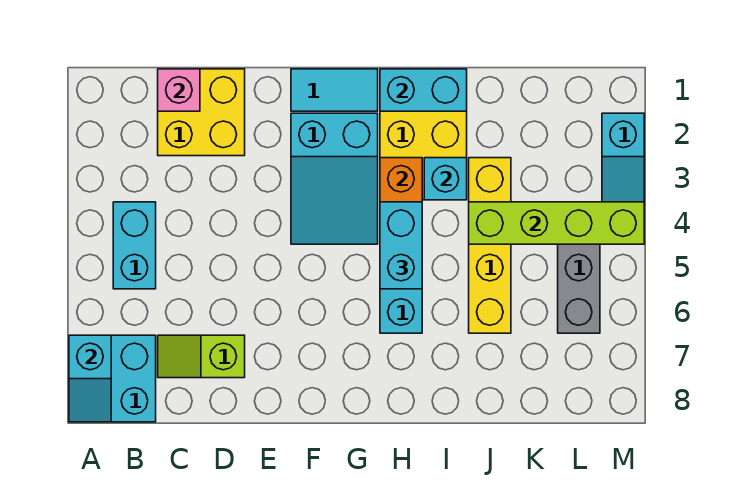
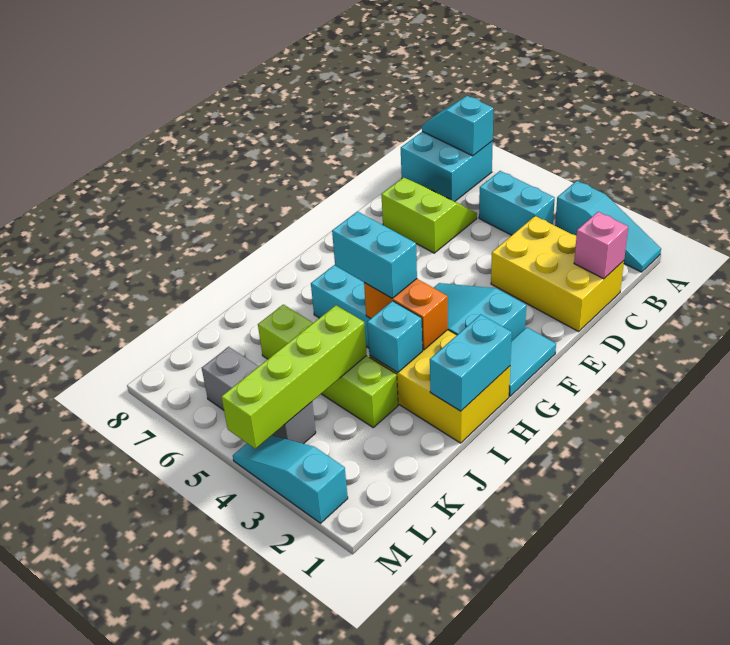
none -> cyan slope A1:A3 level 1 top 3
yellow brick C1:D2 level 1 -> yellow brick C1:D3 level 1
lime slope C7:D7 level 1 top D -> lime slope C6:D7 level 1 top D
yellow brick J3:J6 level 1 -> lime brick J3:J6 level 1

